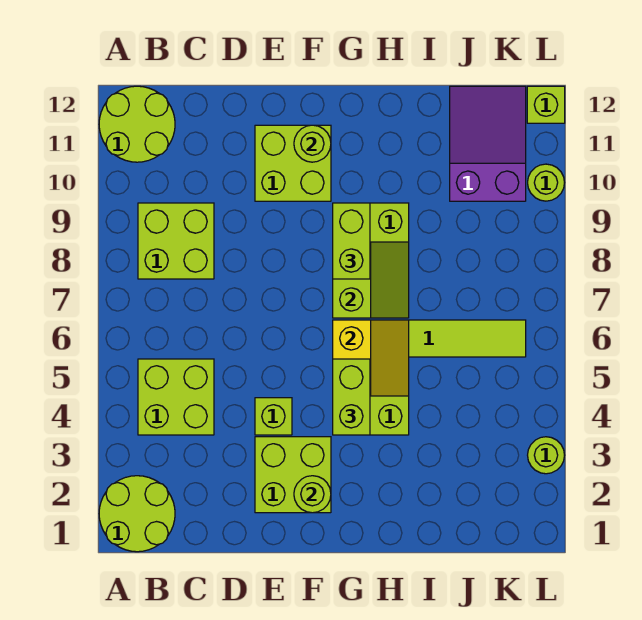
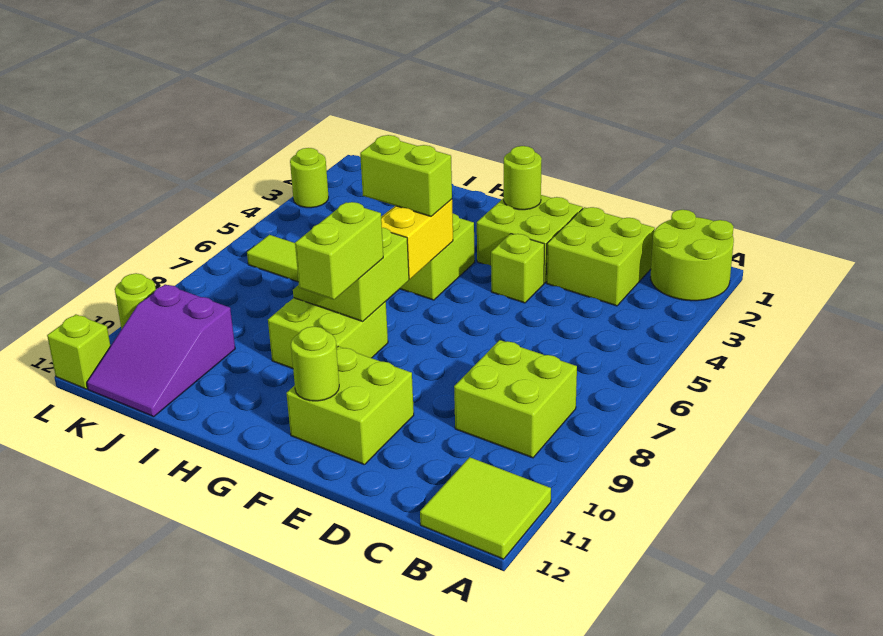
lime round brick A11:B12 level 1 -> lime tile A11:B12 level 1
lime brick B4:C5 level 1 -> lime brick C2:D3 level 1
lime brick G4:G5 level 3 -> lime brick G5:H5 level 3

